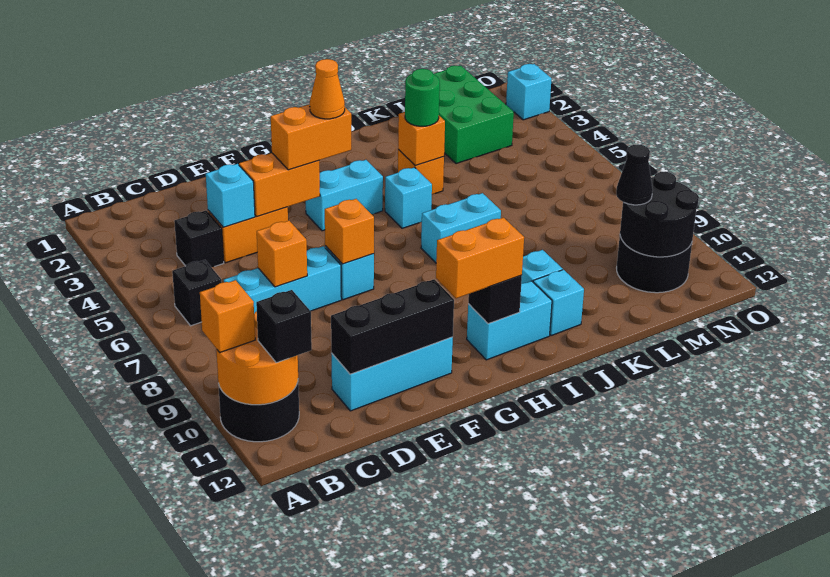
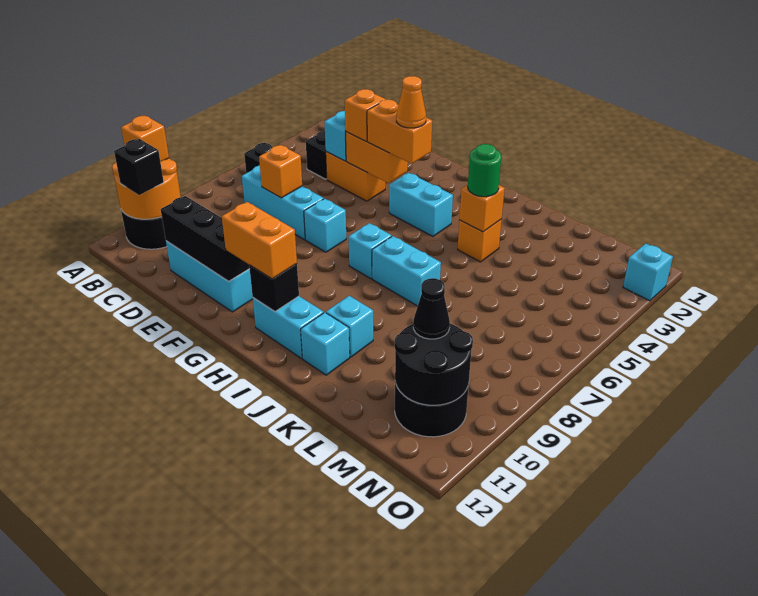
orange brick F7 level 2 -> orange brick E4 level 3
cyan brick I5 level 1 -> cyan brick H7 level 1
green brick L1:M3 level 1 -> none

